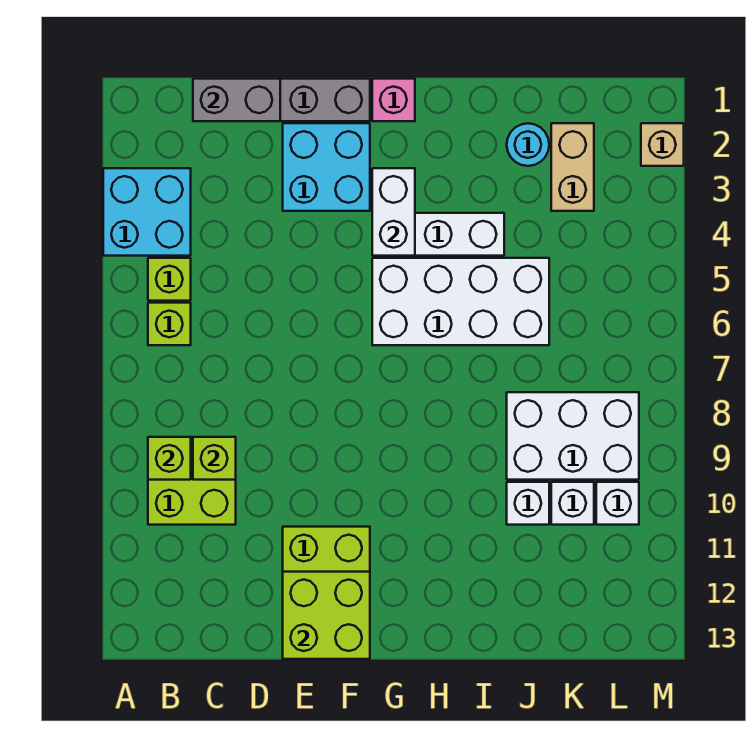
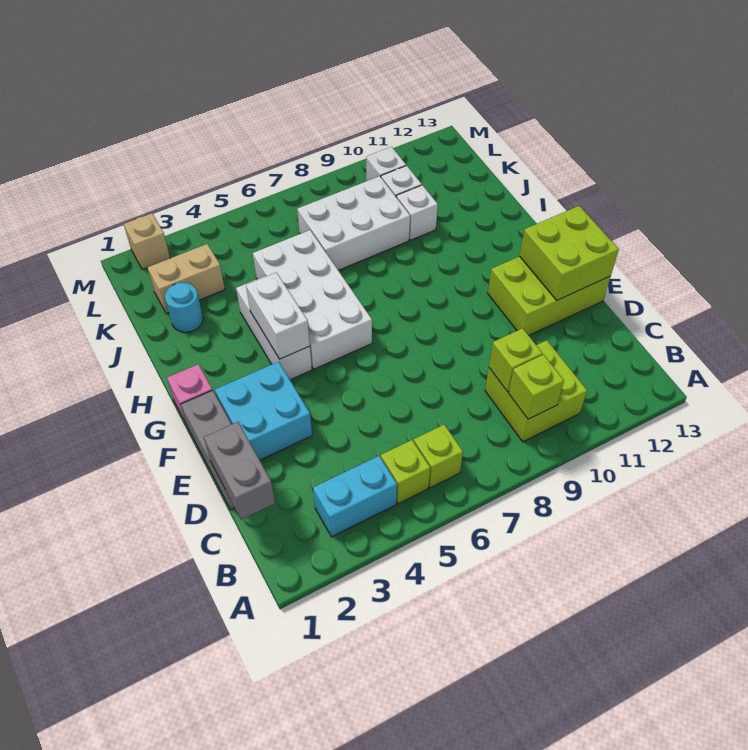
cyan brick A3:B4 level 1 -> cyan brick B3:B4 level 1
white brick G3:G4 level 2 -> white brick G4:H4 level 2
white brick J8:L9 level 1 -> white brick J7:K9 level 1

